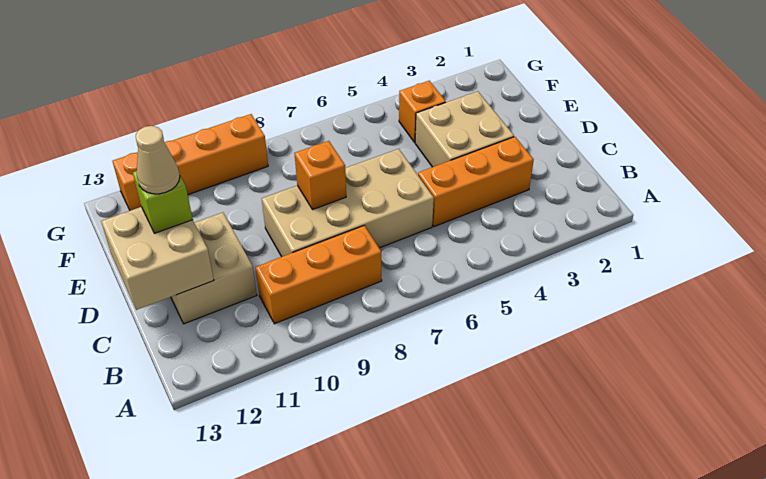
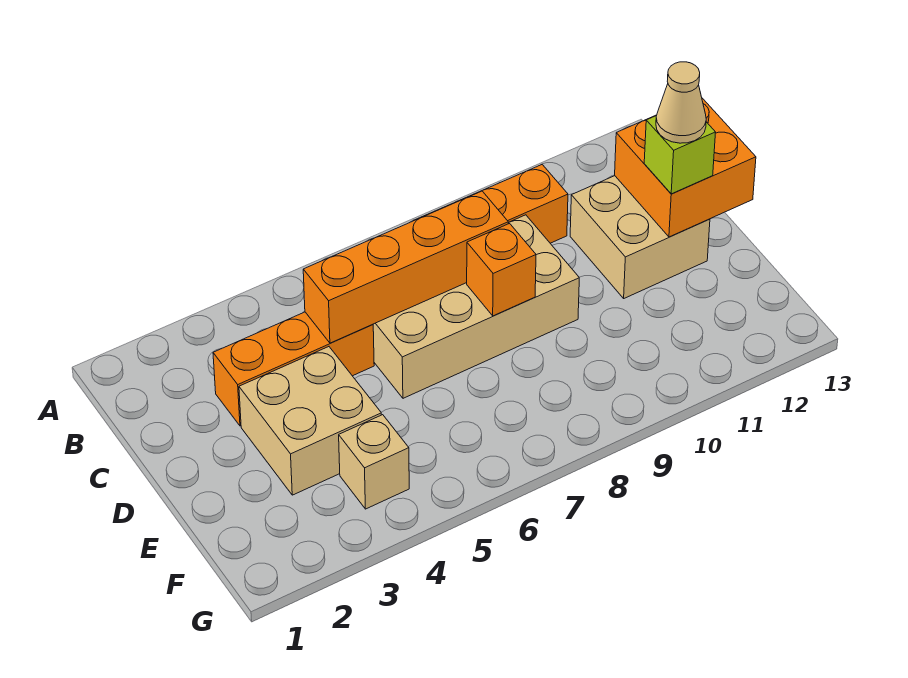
tan brick C12:D13 level 2 -> orange brick C12:D13 level 2
orange brick F4 level 1 -> tan brick F4 level 1
orange brick G9:G12 level 1 -> orange brick C5:C8 level 2

